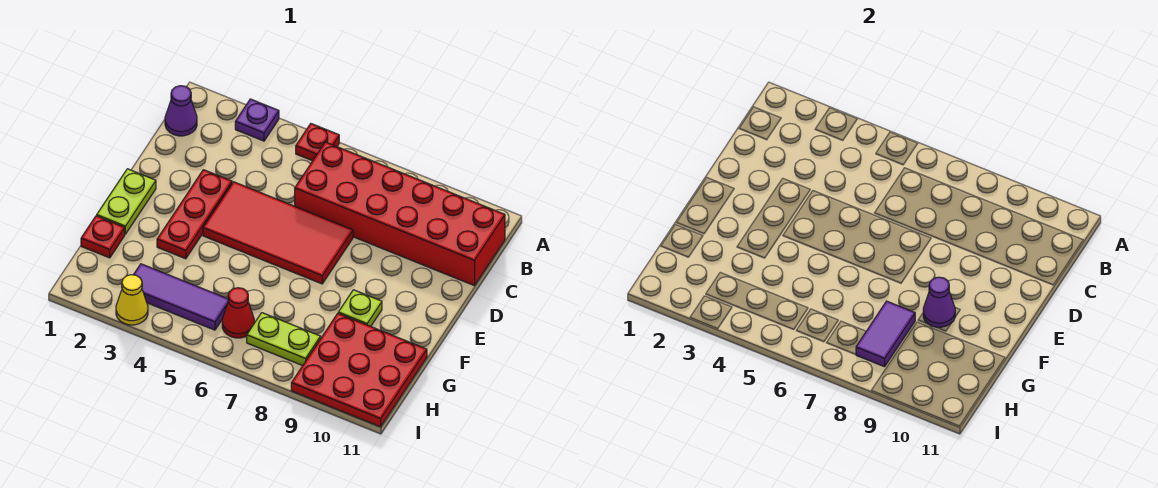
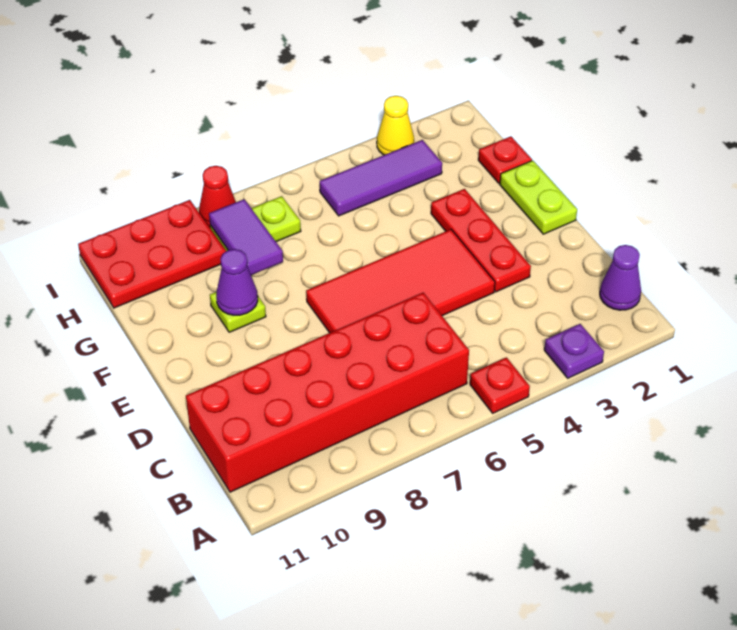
red plate G9:I11 level 1 -> red plate H9:I11 level 1
red cone H6 level 1 -> red cone I8 level 1

